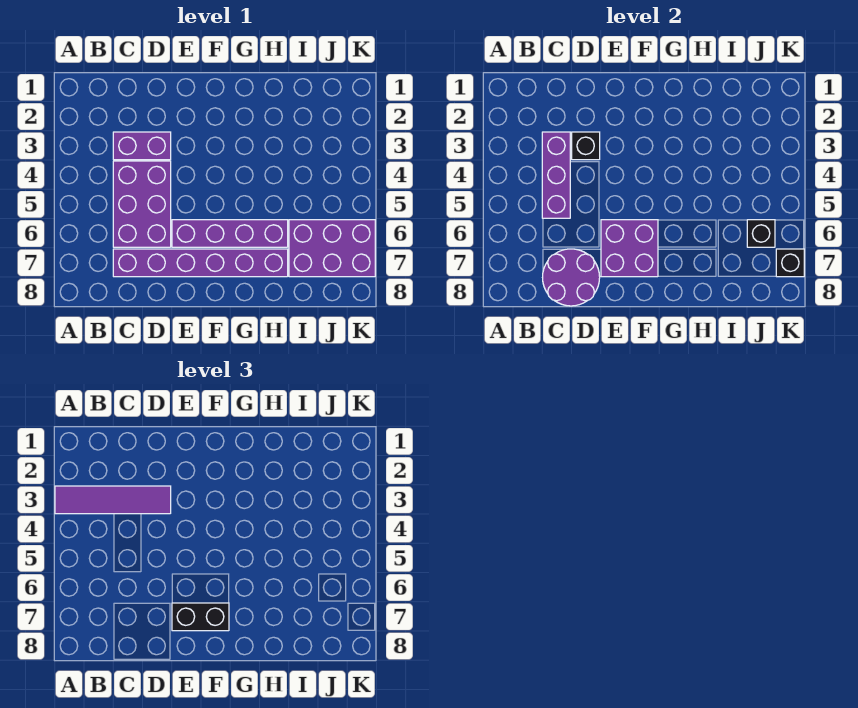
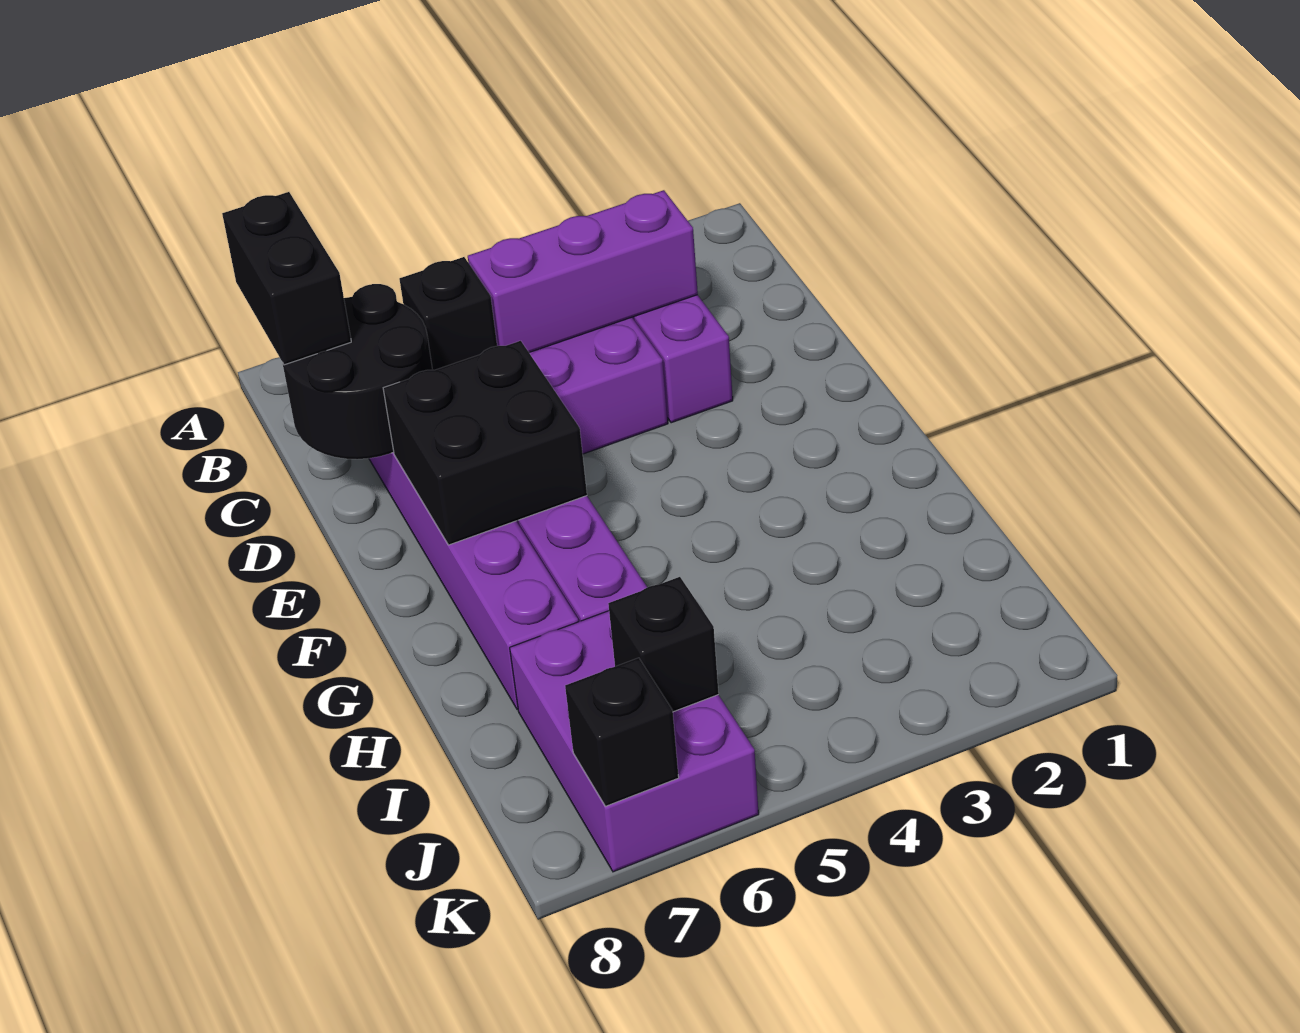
purple tile A3:D3 level 3 -> none
purple round brick C7:D8 level 2 -> black round brick C7:D8 level 2
black brick D3 level 2 -> black brick C6 level 2
purple brick E6:F7 level 2 -> black brick E6:F7 level 2
black brick E7:F7 level 3 -> black brick B8:C8 level 3

